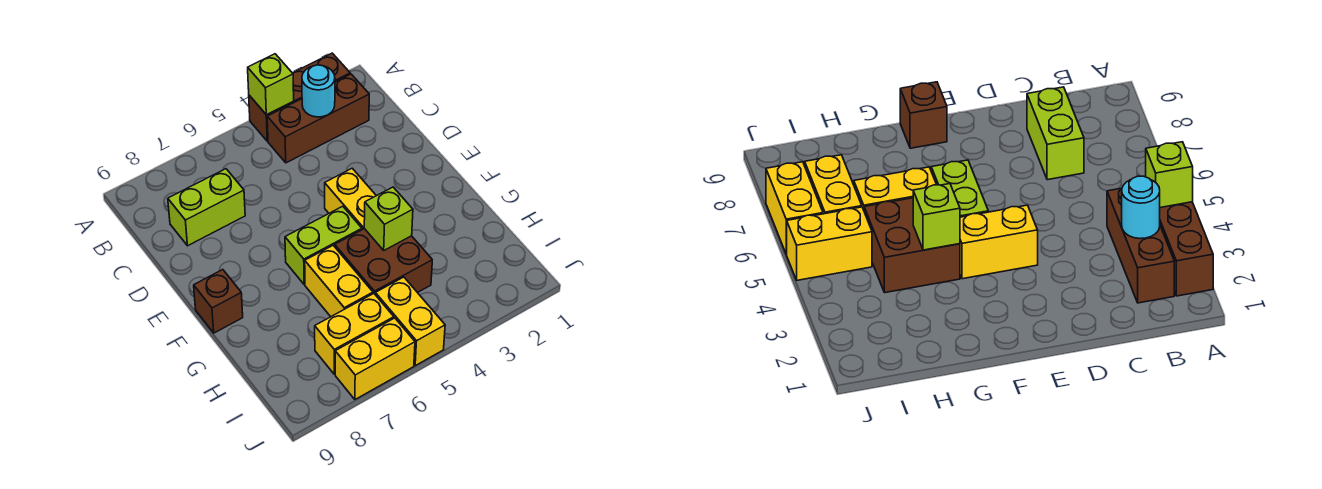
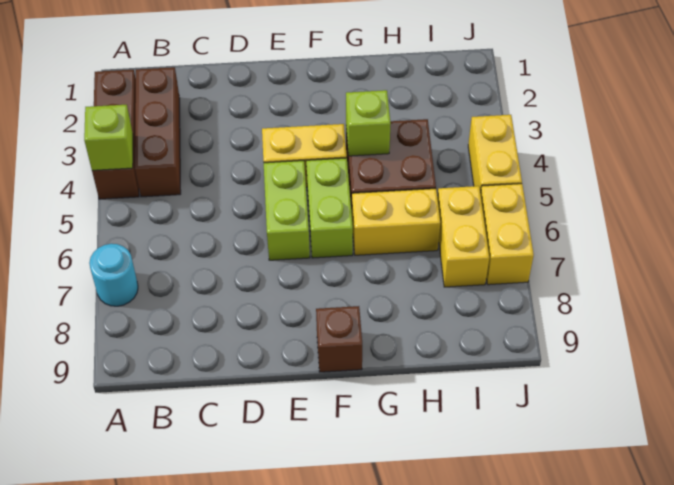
cyan round brick B3 level 2 -> cyan round brick A7 level 1
lime brick C7:C8 level 1 -> lime brick E5:E6 level 1
yellow brick I5:J5 level 1 -> yellow brick J4:J5 level 1

